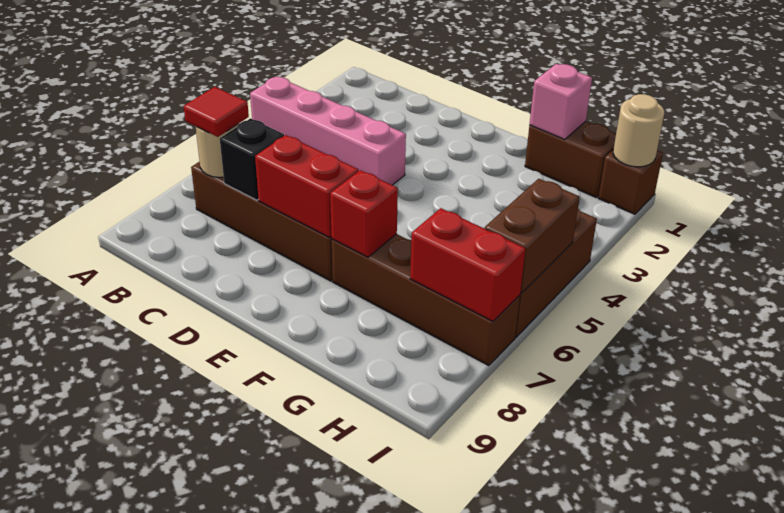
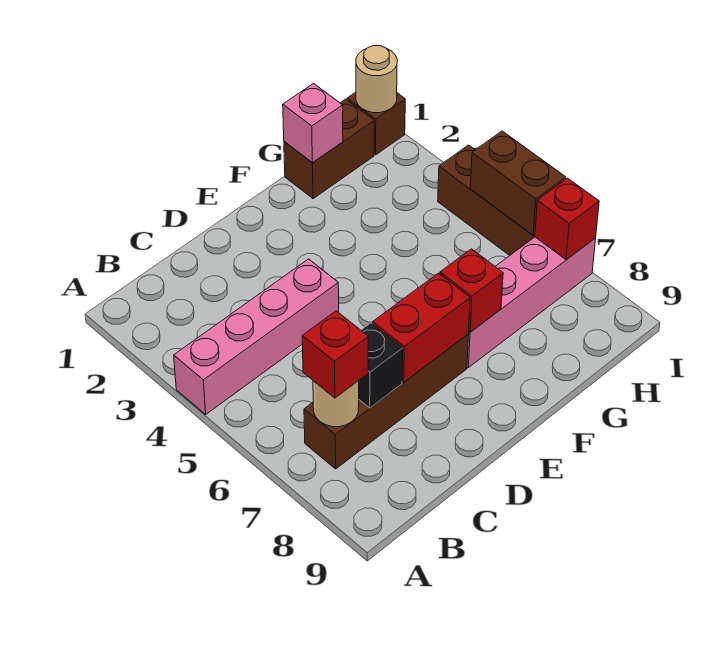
red tile B7 level 3 -> red brick B7 level 3
brown brick F7:I7 level 1 -> pink brick F7:I7 level 1
red brick H7:I7 level 2 -> red brick I7 level 2

